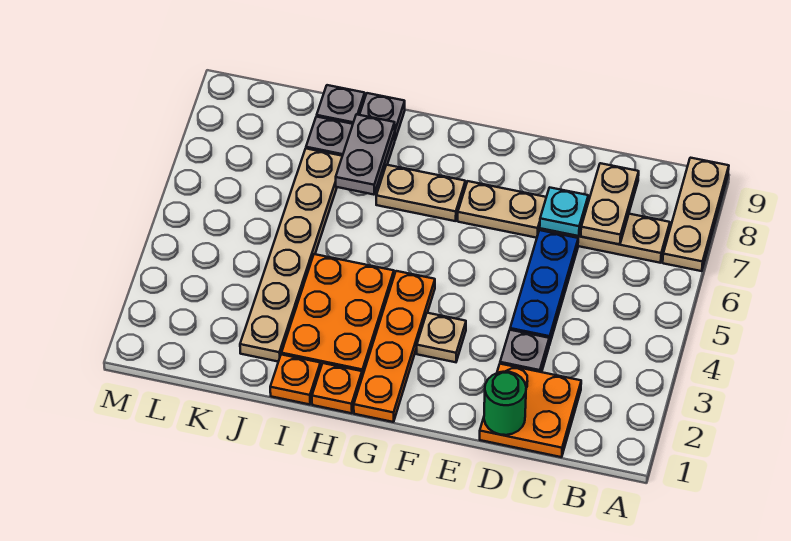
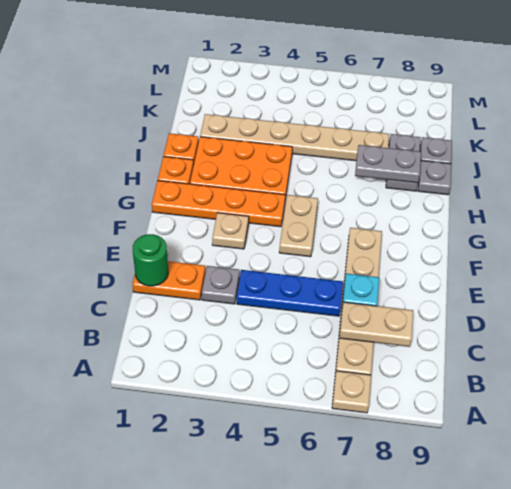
tan plate A7:A9 level 1 -> tan plate A7 level 1
orange plate C1:D2 level 1 -> orange plate D1:D2 level 1
tan plate G7:H7 level 1 -> tan plate F5:G5 level 1

